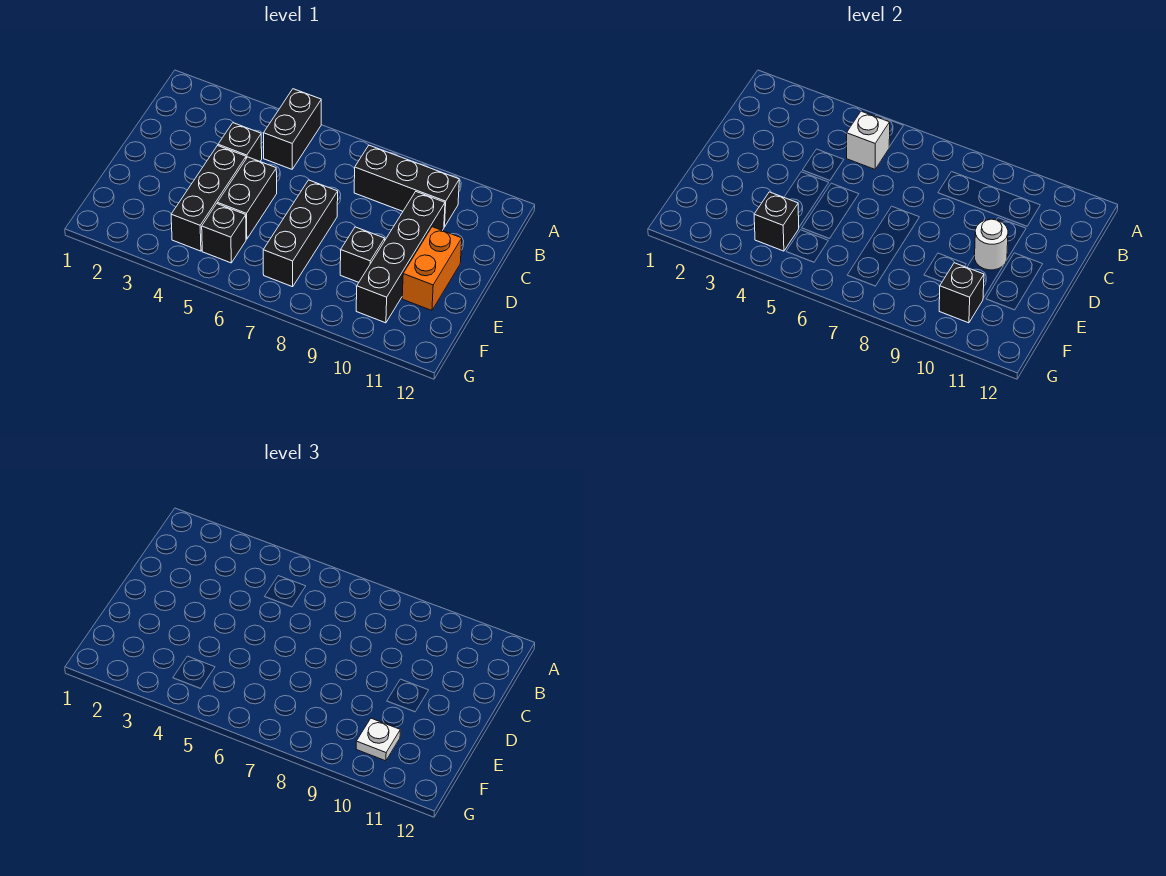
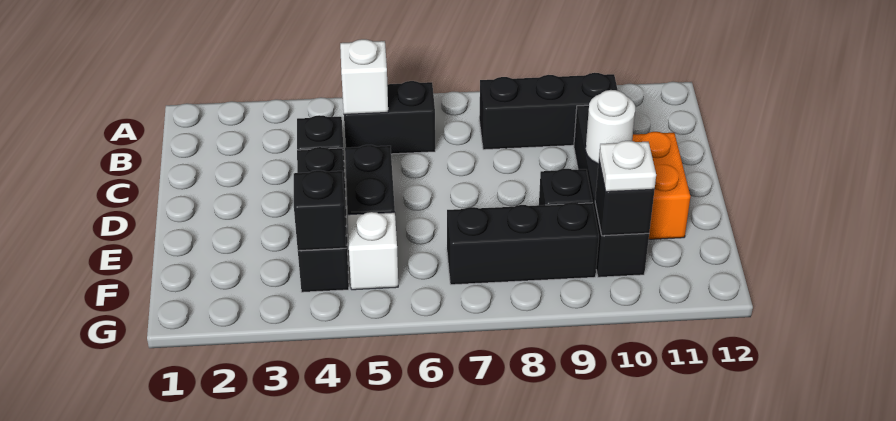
black brick A5:B5 level 1 -> black brick B5:B6 level 1
black brick D7:F7 level 1 -> black brick F7:F9 level 1
black brick F5 level 1 -> white brick F5 level 1

